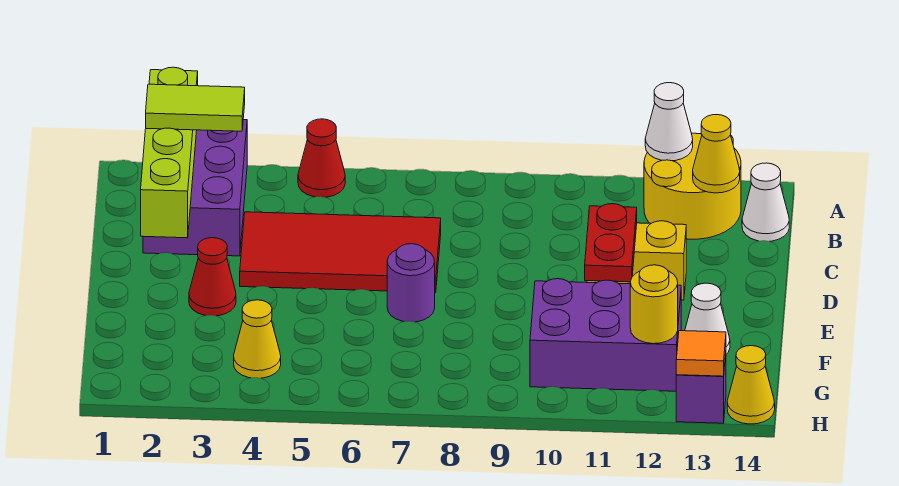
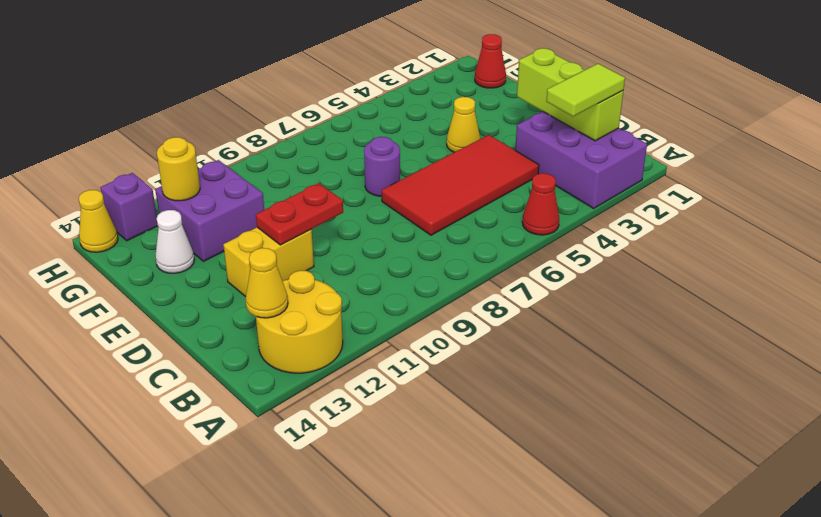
lime brick A2:D2 level 2 -> lime brick B2:D2 level 2
white cone A12 level 2 -> none
white cone B14 level 1 -> none
red plate D11:E11 level 2 -> red plate D10:D11 level 2
red cone E3 level 1 -> red cone G1 level 1
purple brick F10:G12 level 1 -> purple brick F11:G12 level 1
yellow cone G4 level 1 -> yellow cone E4 level 1
orange tile H13 level 2 -> none

